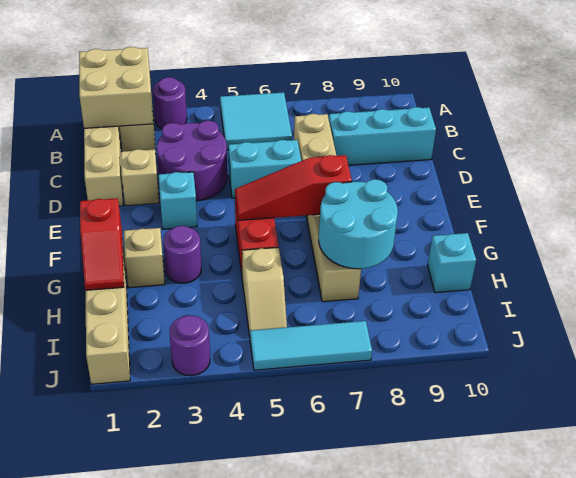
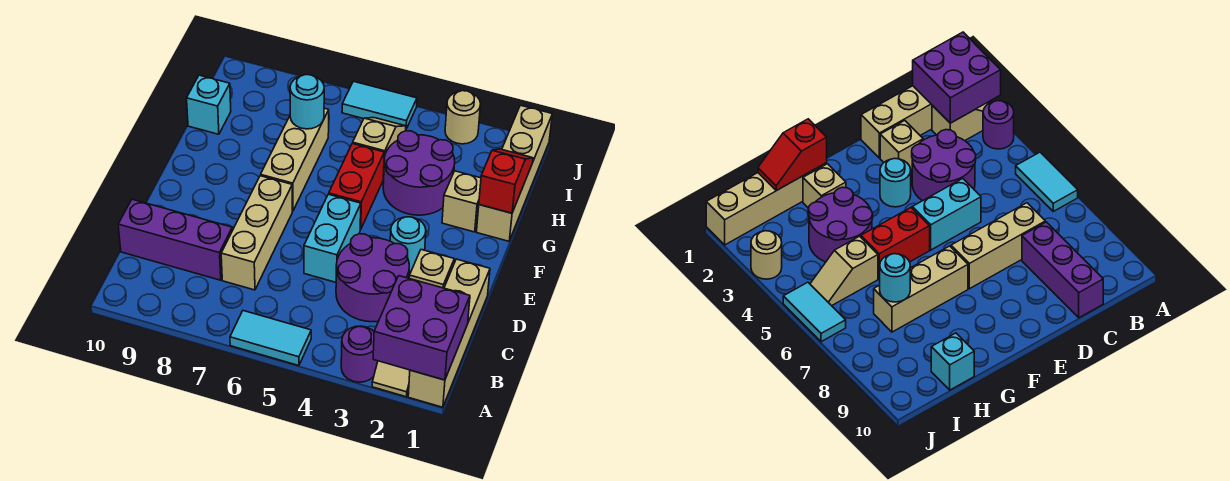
tan brick A1:B2 level 2 -> purple brick A1:B2 level 2
cyan tile A5:B6 level 1 -> cyan tile A5:A6 level 1
cyan brick C8:C10 level 1 -> purple brick C8:C10 level 1
cyan brick D5:D6 level 1 -> cyan brick D5:E5 level 1
cyan brick E3 level 1 -> cyan round brick E3 level 1
red slope F5:F7 level 2 top 7 -> none
purple round brick G3 level 1 -> purple round brick G3:H4 level 1
cyan round brick G7:H8 level 2 -> cyan round brick H7 level 2
purple round brick J3 level 1 -> tan round brick J3 level 1
cyan tile J5:J7 level 1 -> cyan tile J5:J6 level 1

